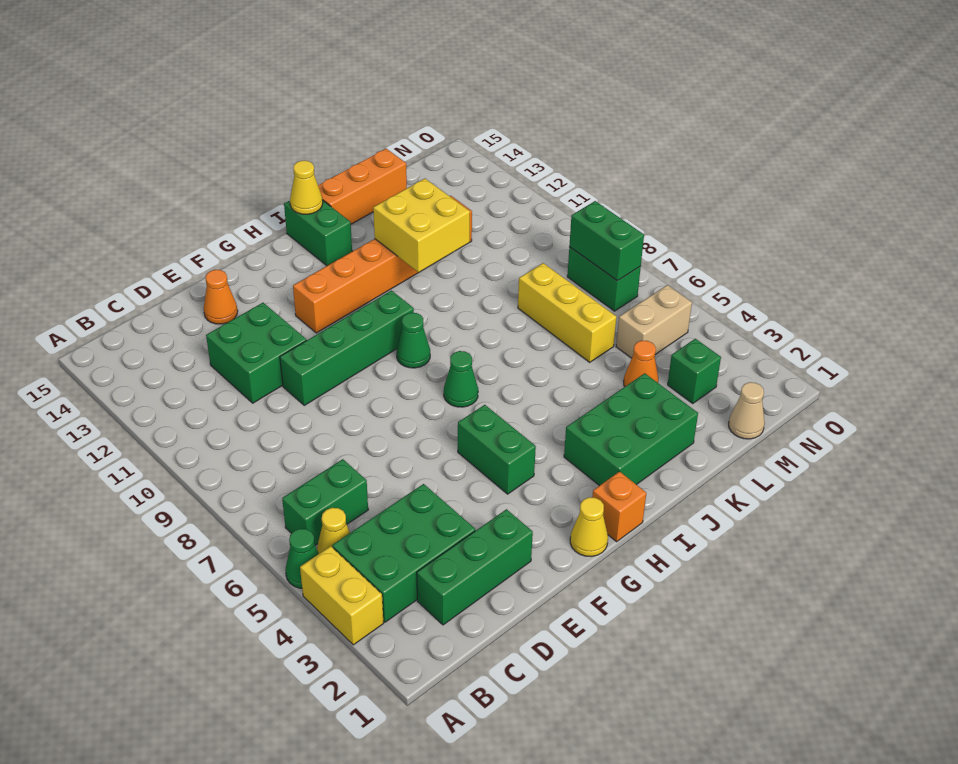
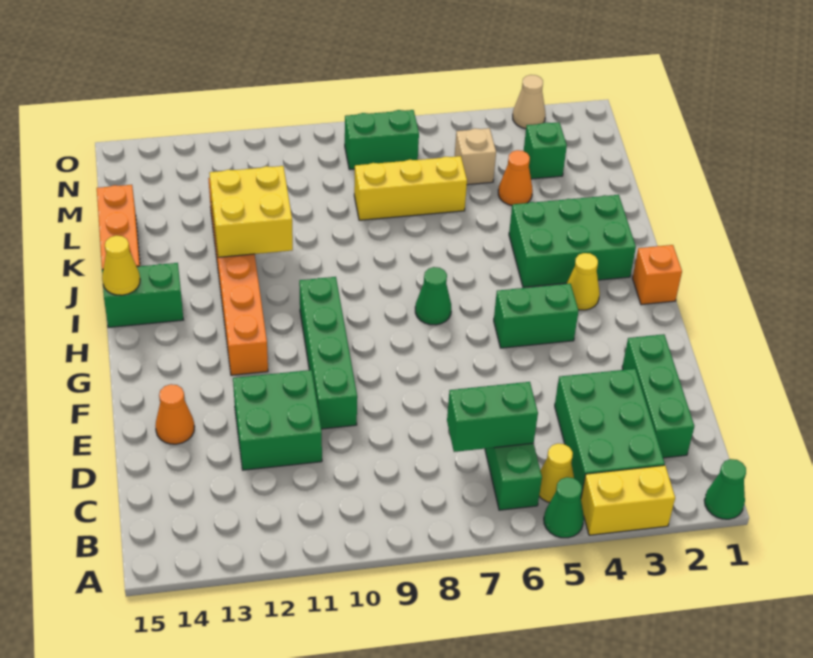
yellow cone G1 level 1 -> yellow cone H3 level 1
green cone H9 level 1 -> green cone A1 level 1
green brick I2:K3 level 1 -> green brick I2:J4 level 1
tan cone M1 level 1 -> tan cone O3 level 1
tan brick M5:N5 level 1 -> tan brick M5 level 1
green brick N7:N8 level 2 -> green brick C6:C7 level 2

